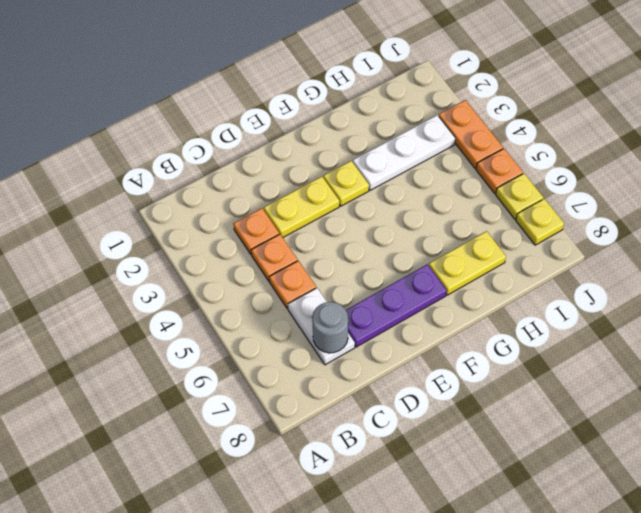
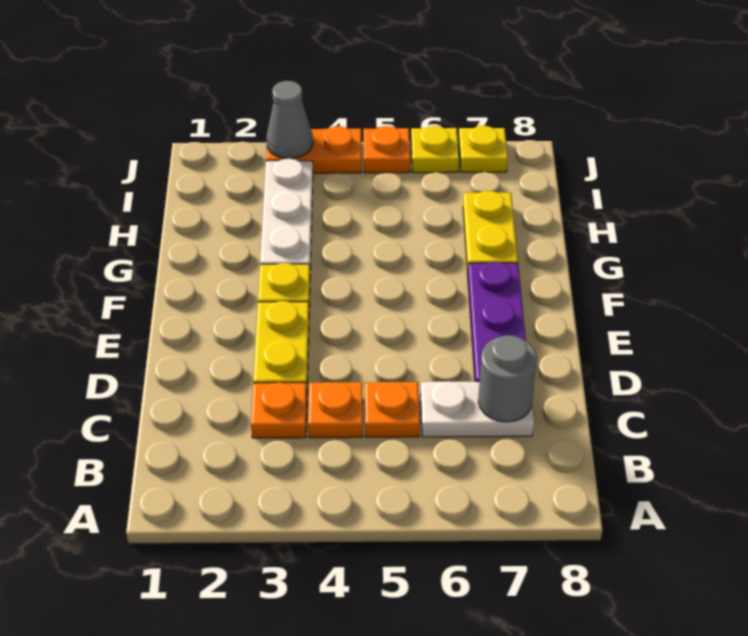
none -> grey cone J3 level 2

